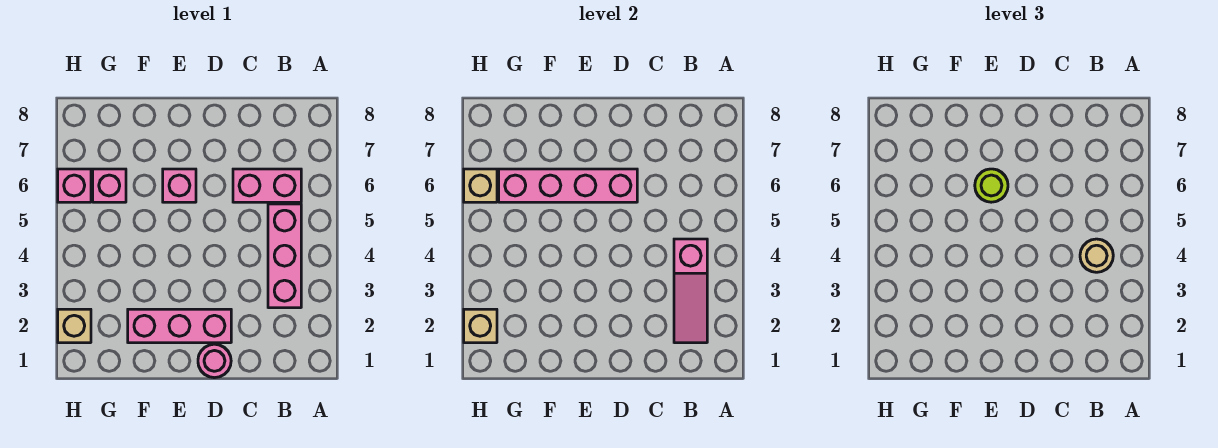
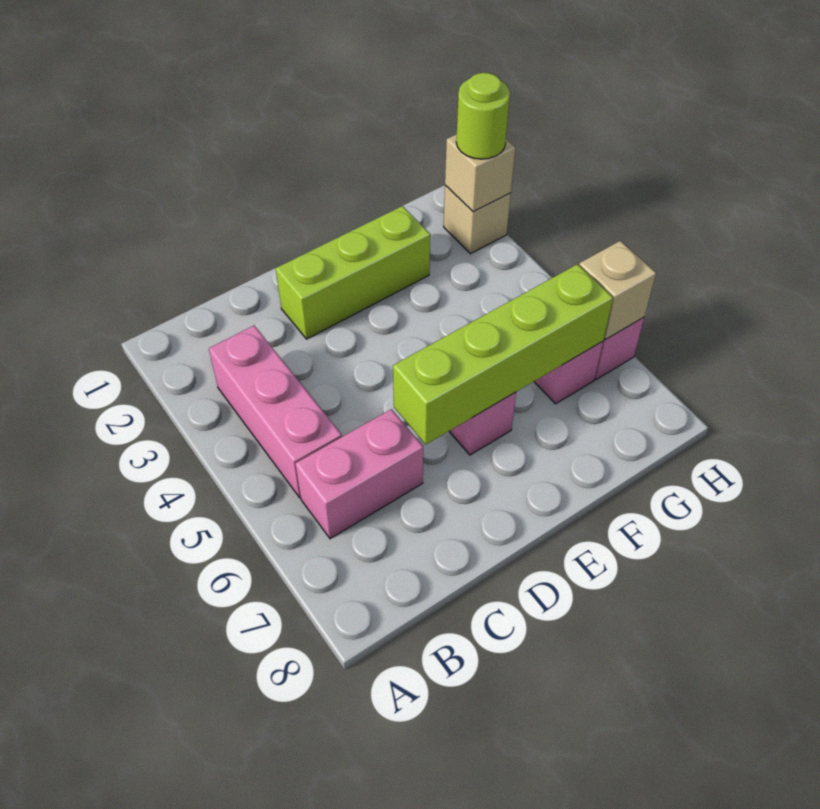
pink slope B2:B4 level 2 top 4 -> none
tan round brick B4 level 3 -> none
pink round brick D1 level 1 -> none
pink brick D2:F2 level 1 -> lime brick D2:F2 level 1
pink brick D6:G6 level 2 -> lime brick D6:G6 level 2
lime round brick E6 level 3 -> lime round brick H2 level 3

